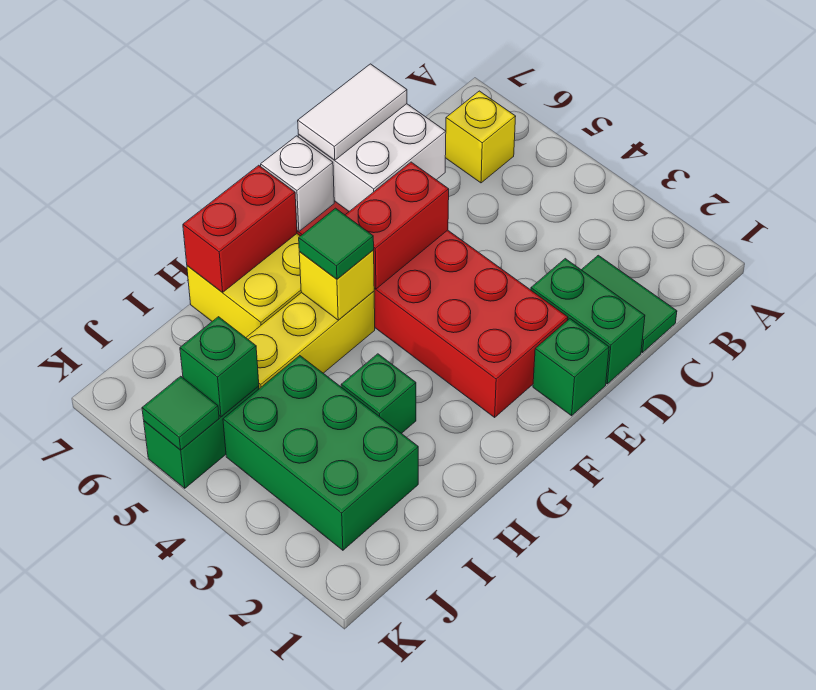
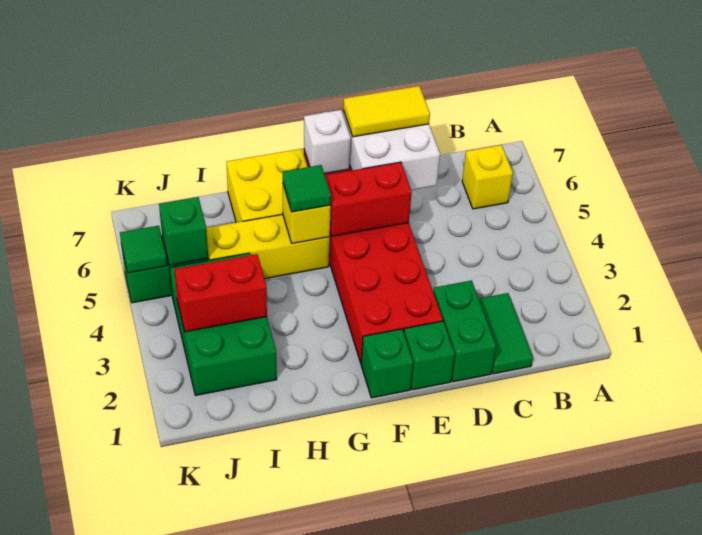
white tile D7:E7 level 3 -> yellow tile D7:E7 level 3
red brick G7:H7 level 2 -> red brick I3:J3 level 2
green brick H3 level 1 -> green brick F1 level 1

